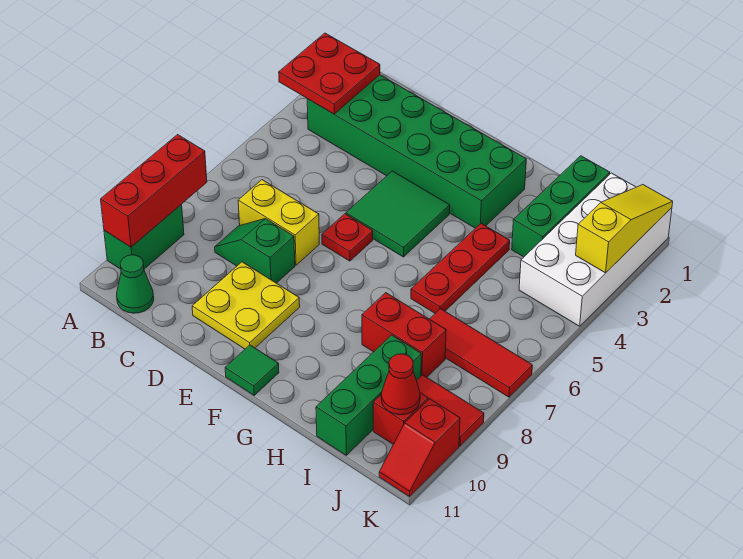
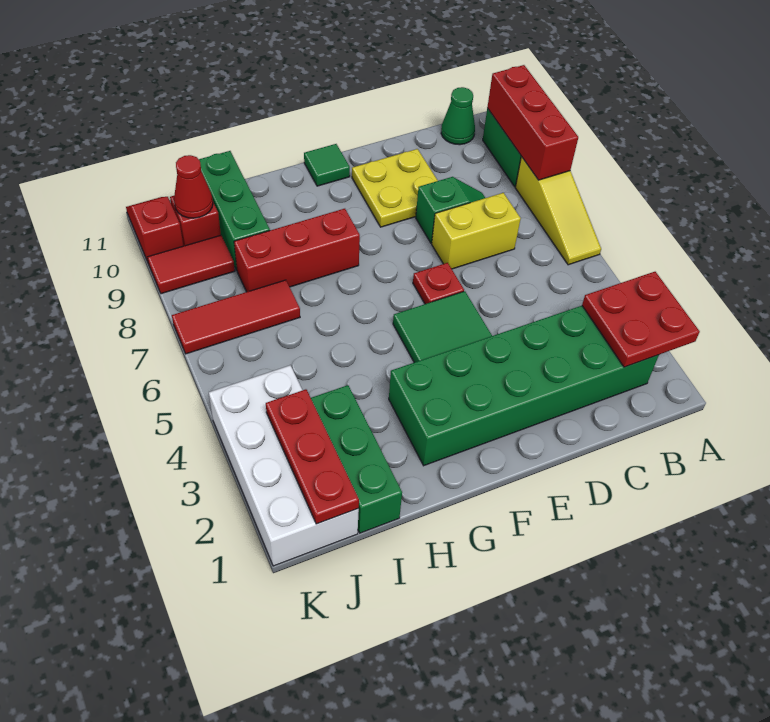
red plate H4:H6 level 1 -> red plate J1:J3 level 2
red brick H8:I8 level 1 -> red brick G8:I8 level 1
yellow slope K1:K3 level 2 top 3 -> yellow slope A6:A8 level 1 top 8

